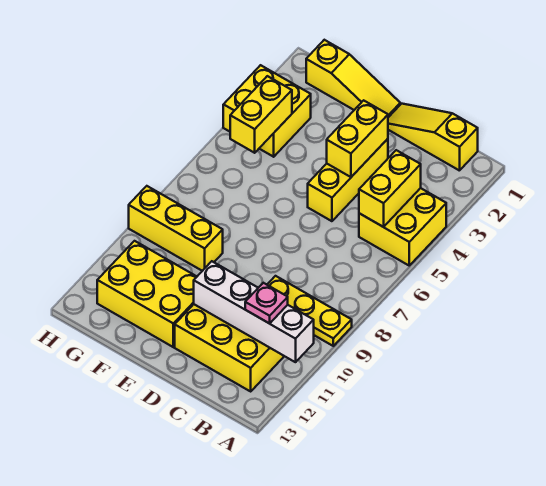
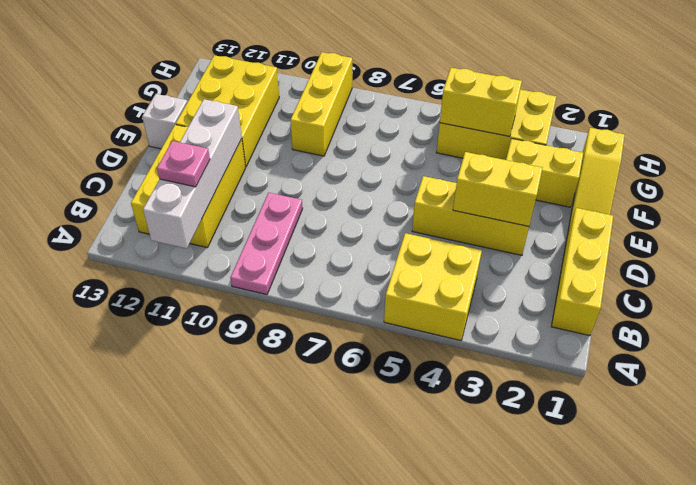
yellow plate A9:C9 level 1 -> pink plate A9:C9 level 1
yellow slope B1:D1 level 1 top B -> yellow brick B1:D1 level 1
yellow brick B4:B5 level 2 -> yellow brick F2:F3 level 1
none -> white brick E13 level 1
yellow brick G3:H4 level 1 -> yellow brick G3:H5 level 1

